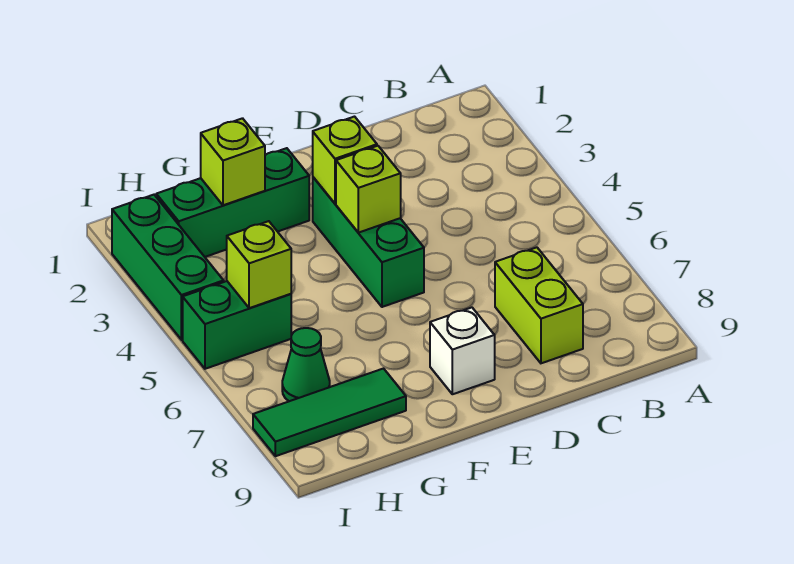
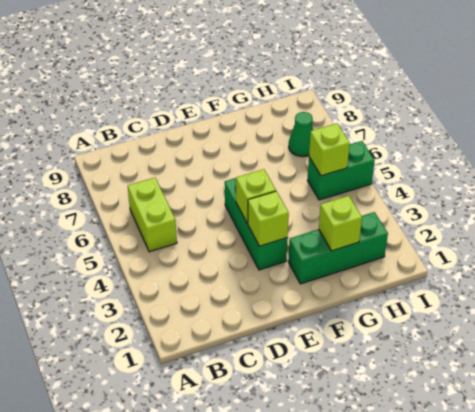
lime brick C7:C8 level 1 -> lime brick B5:B6 level 1
white brick E8 level 1 -> none
green tile G8:I8 level 1 -> none
green brick I2:I4 level 1 -> none

